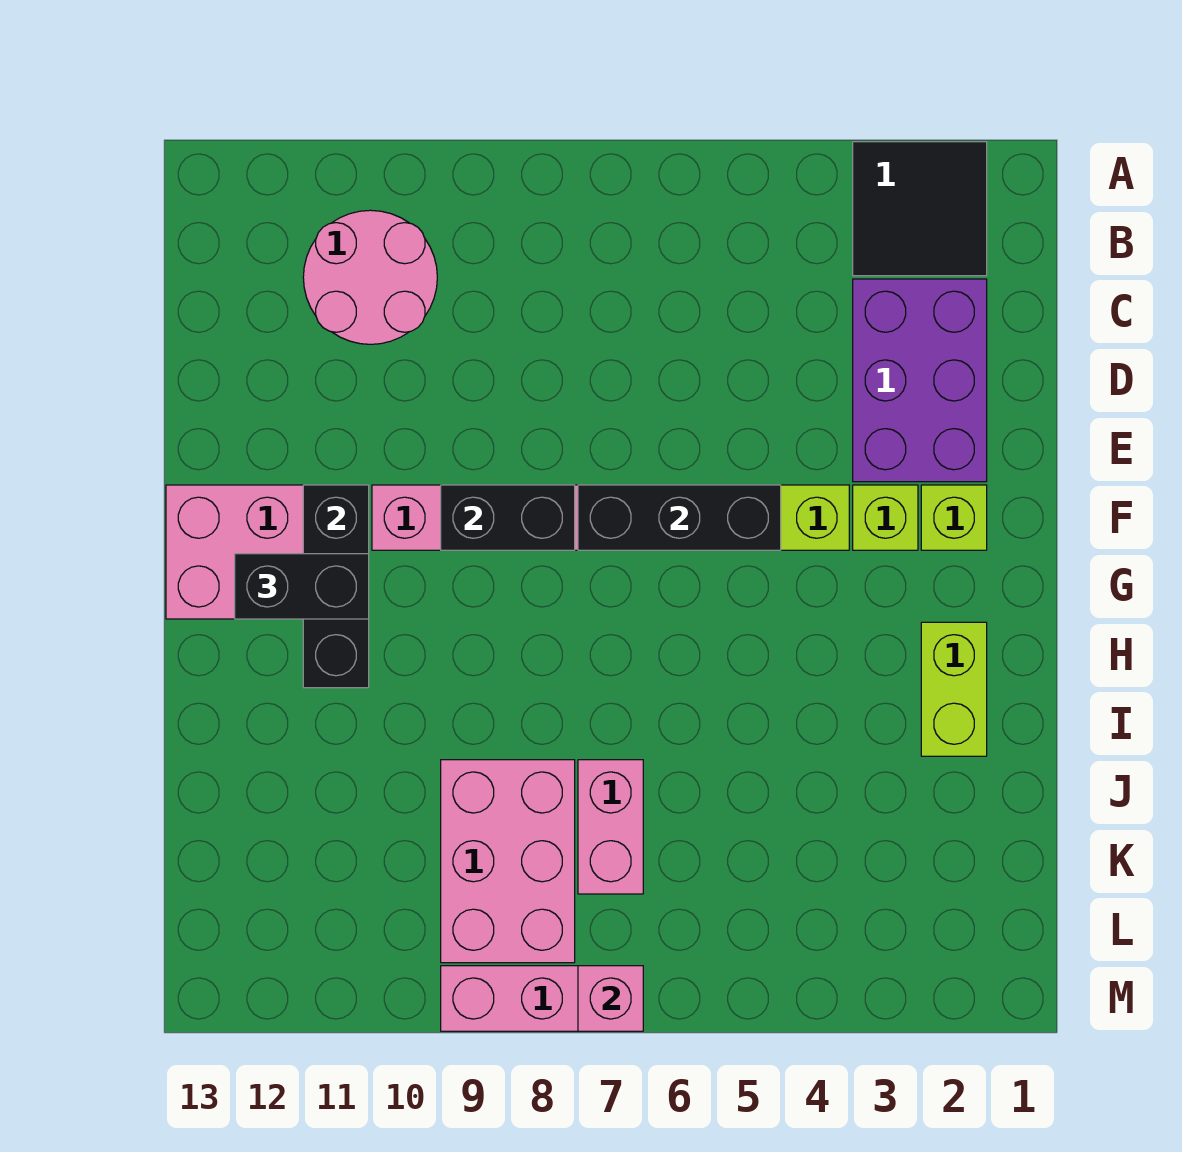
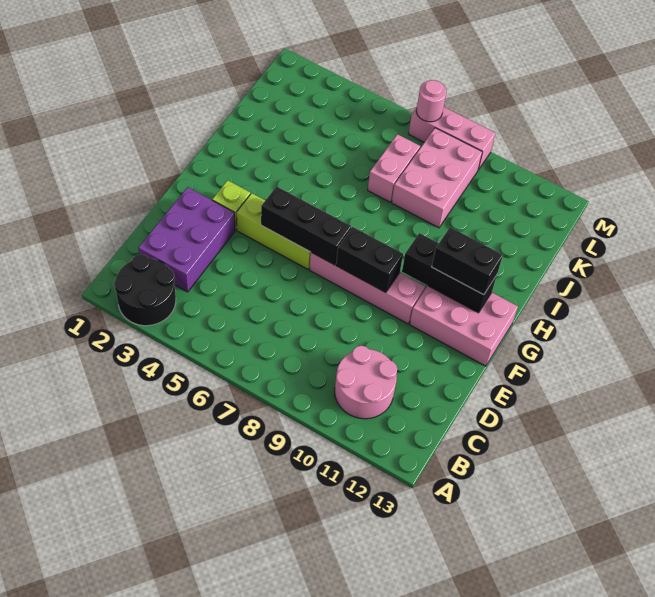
black tile A2:B3 level 1 -> black round brick A2:B3 level 1
lime brick F2 level 1 -> none
black brick F11:H11 level 2 -> black brick G10:G12 level 2
lime brick H2:I2 level 1 -> none
pink brick M7 level 2 -> pink round brick M7 level 2

